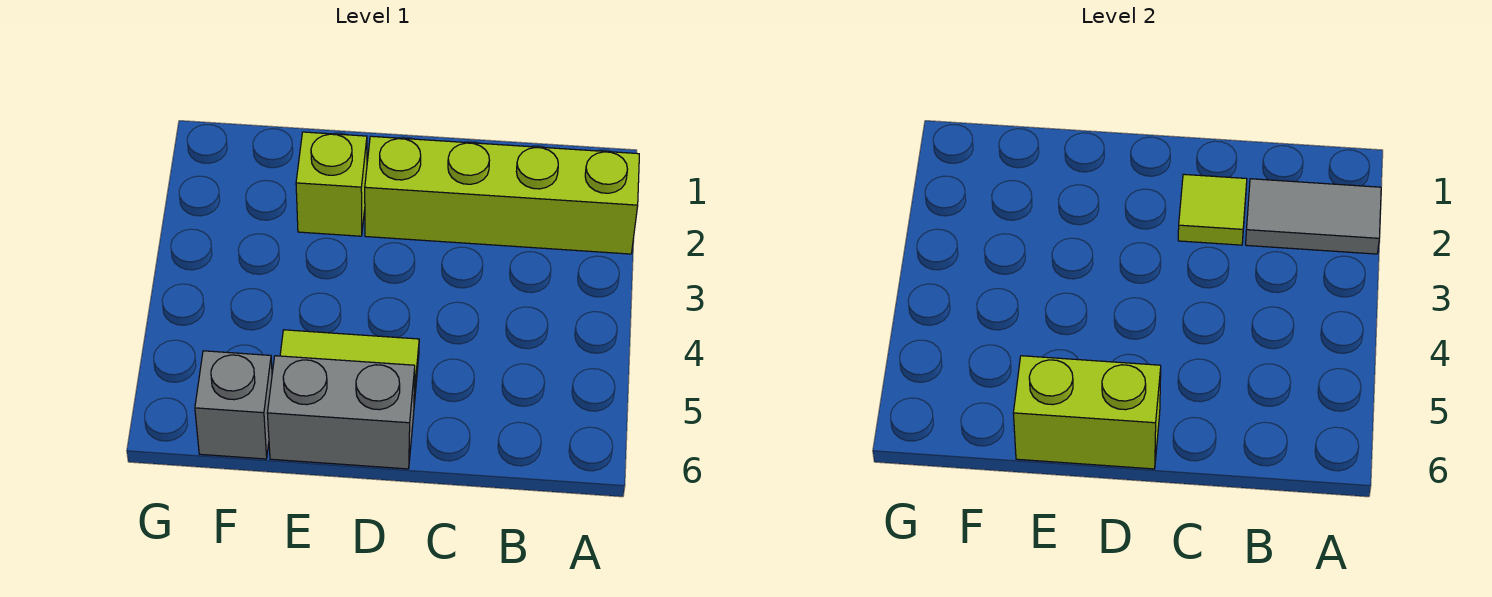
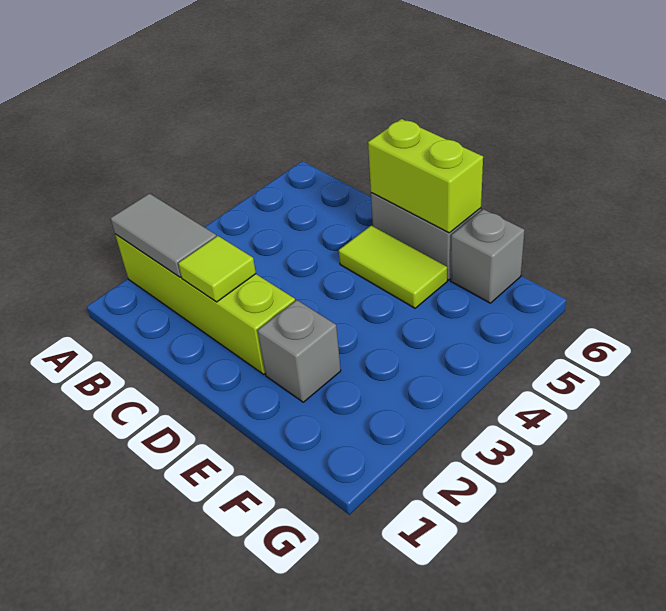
lime brick E2 level 1 -> grey brick E2 level 1

